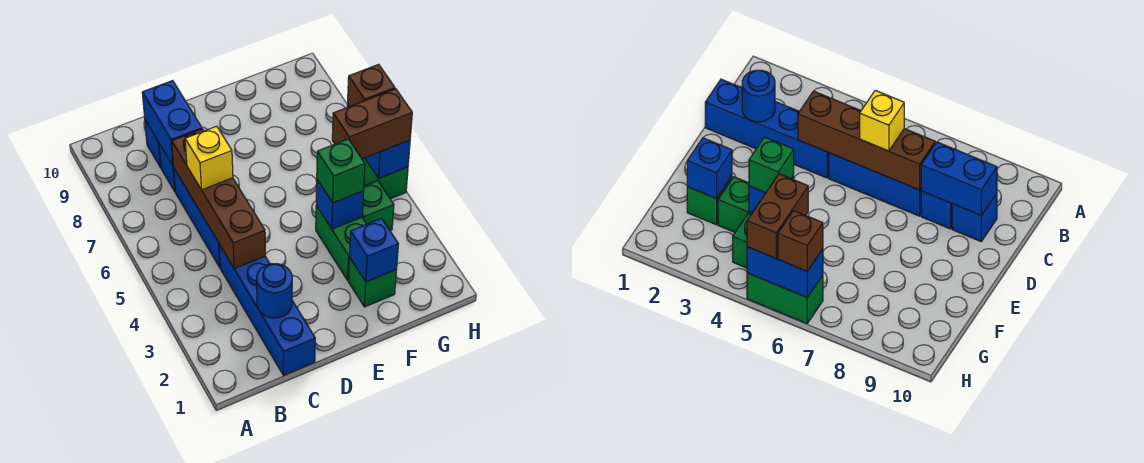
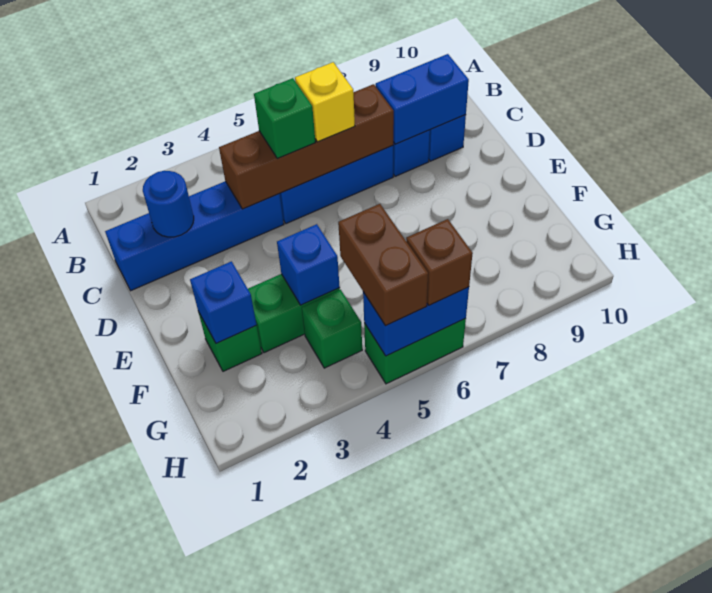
green brick F4 level 3 -> green brick C5 level 3

